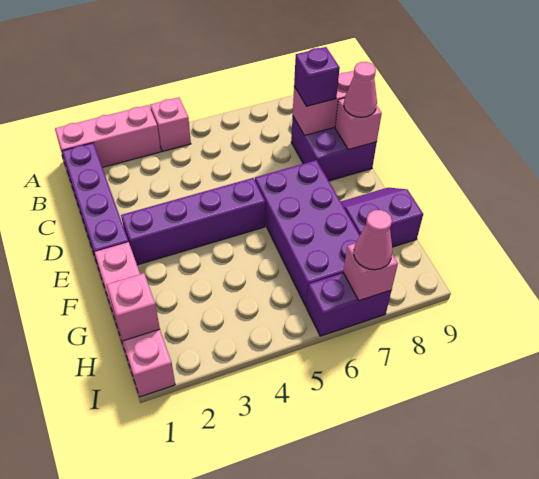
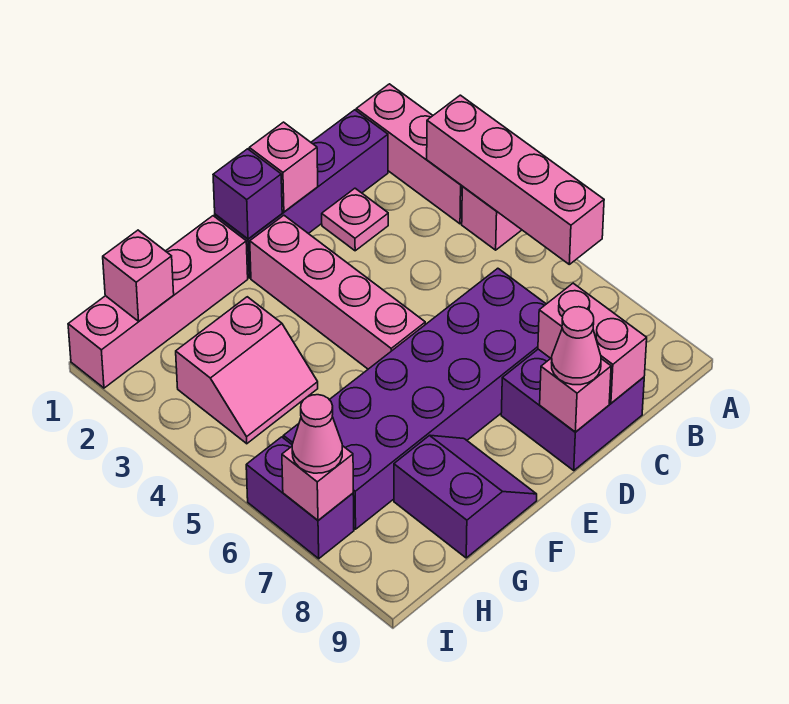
none -> pink brick A3:A6 level 2
none -> pink plate C2 level 1
purple brick C8 level 3 -> purple brick E1 level 2
none -> pink brick D1 level 2
purple brick E2:E5 level 1 -> pink brick E2:E5 level 1
purple brick E6:H7 level 1 -> purple brick C6:H7 level 1
none -> pink slope G3:H4 level 1 top 3

